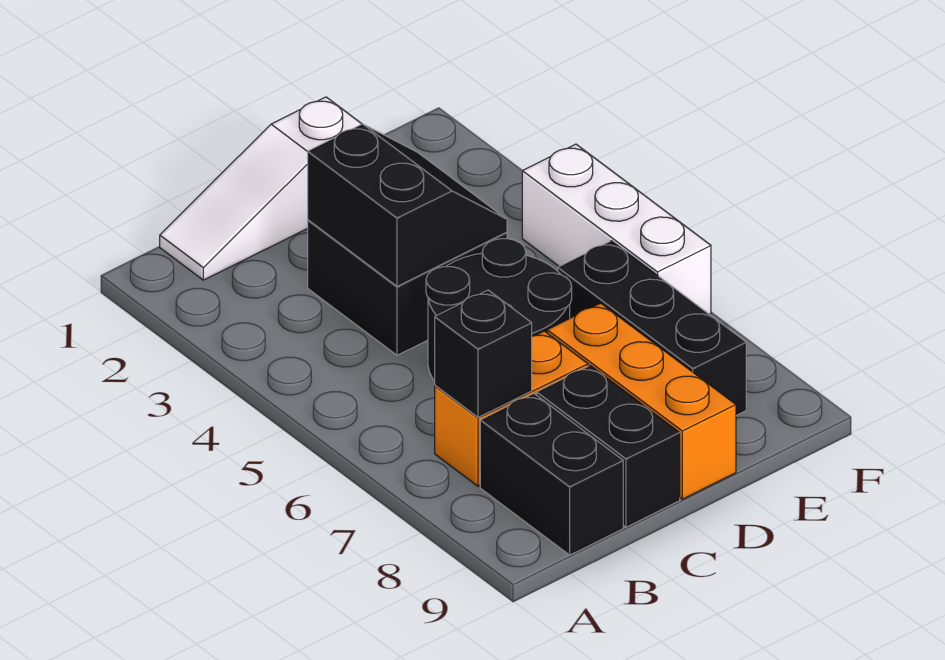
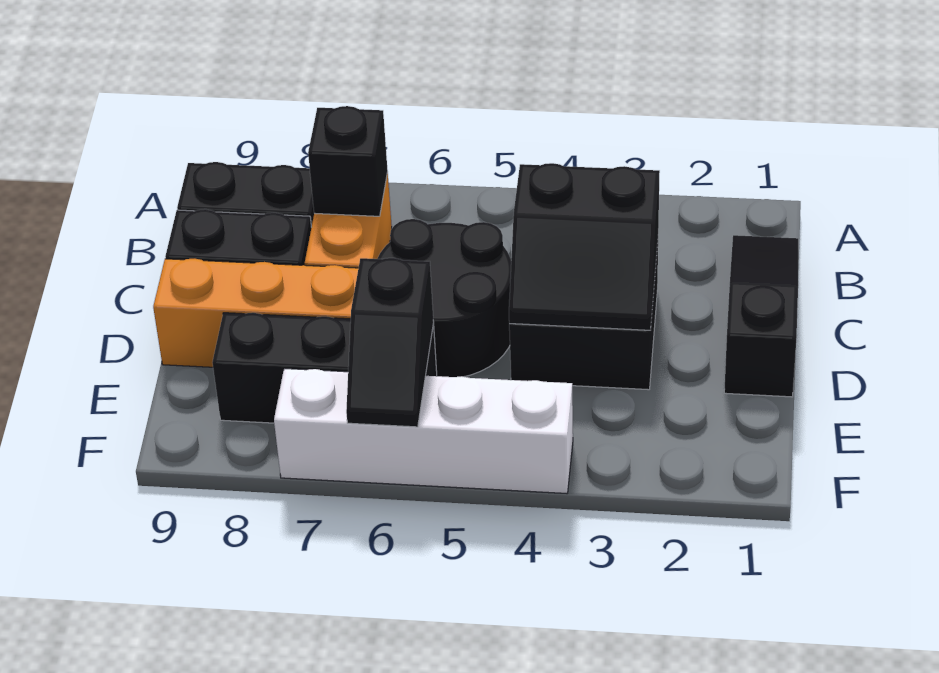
white slope B1:D1 level 1 top D -> black slope B1:D1 level 1 top D
none -> black slope E6:F6 level 2 top E
white brick F4:F6 level 1 -> white brick F4:F7 level 1

